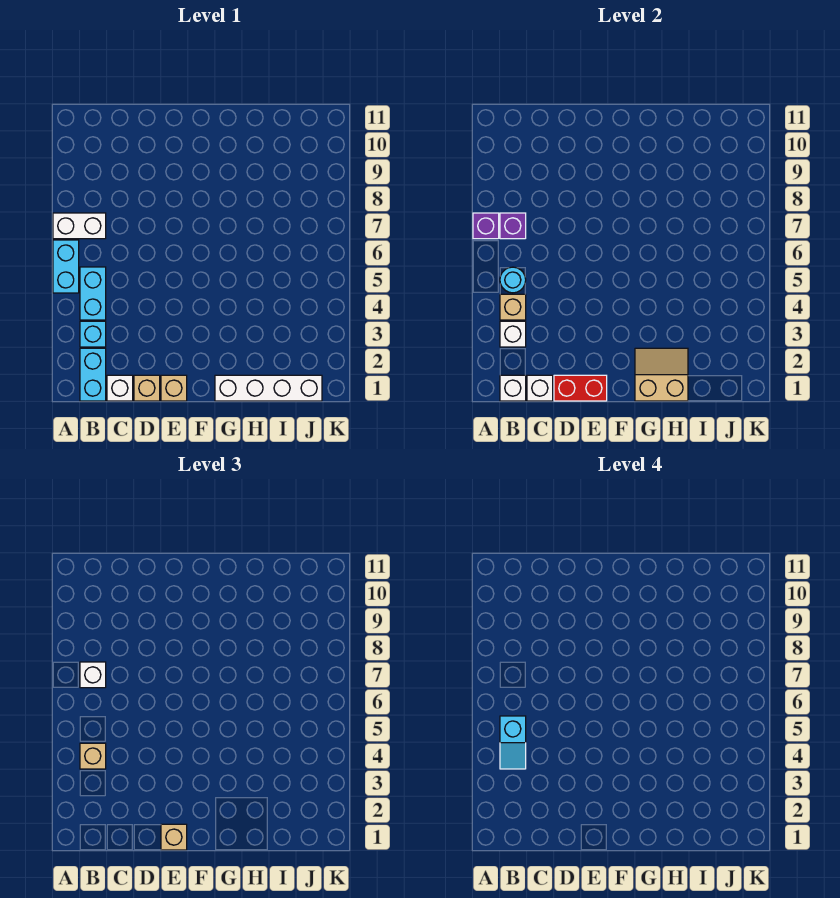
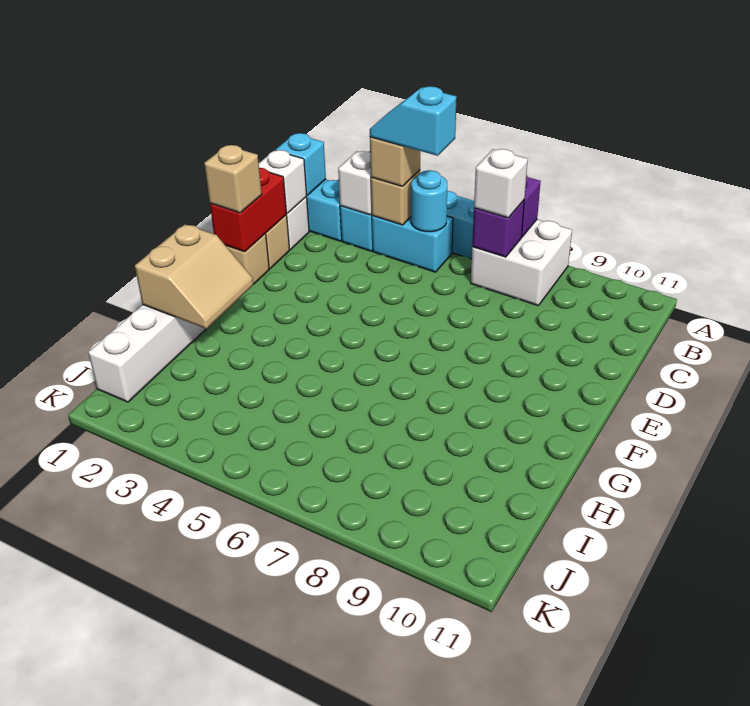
white brick A7:B7 level 1 -> white brick A7:B8 level 1
white brick B1 level 2 -> cyan brick B1 level 2

